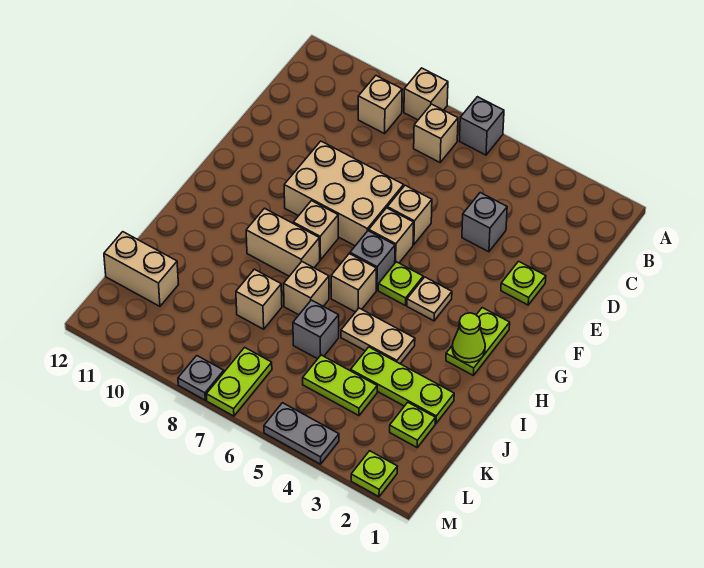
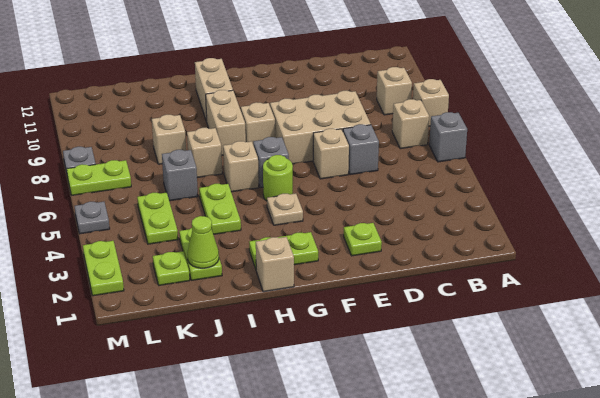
grey brick D4 level 1 -> grey brick D6 level 1
tan brick E7:F9 level 1 -> tan brick D7:F8 level 1
tan brick F6 level 1 -> tan brick H1 level 1
lime plate G5 level 1 -> lime round brick G5 level 1
lime cone H2 level 2 -> lime cone J2 level 2
tan plate I4:I5 level 1 -> lime plate I4:I5 level 1
lime plate J2:J4 level 1 -> lime plate J2:J3 level 1
tan brick K11:K12 level 1 -> tan brick H10:H11 level 1
lime plate M2 level 1 -> lime plate M2:M3 level 1
grey plate M4:M5 level 1 -> grey plate M5 level 1

